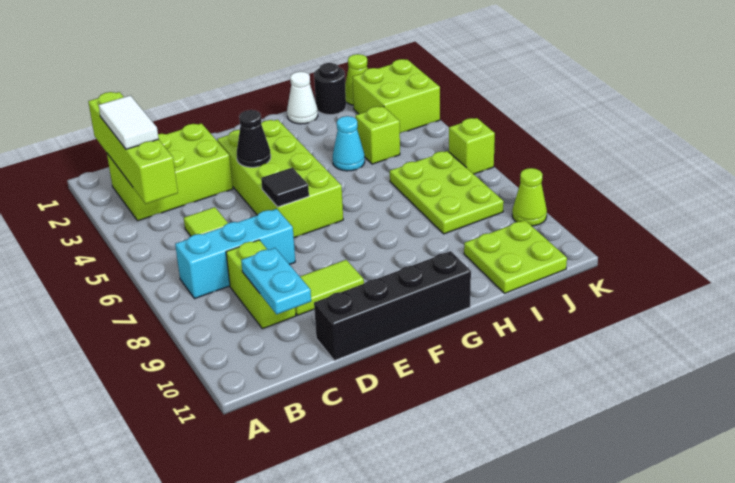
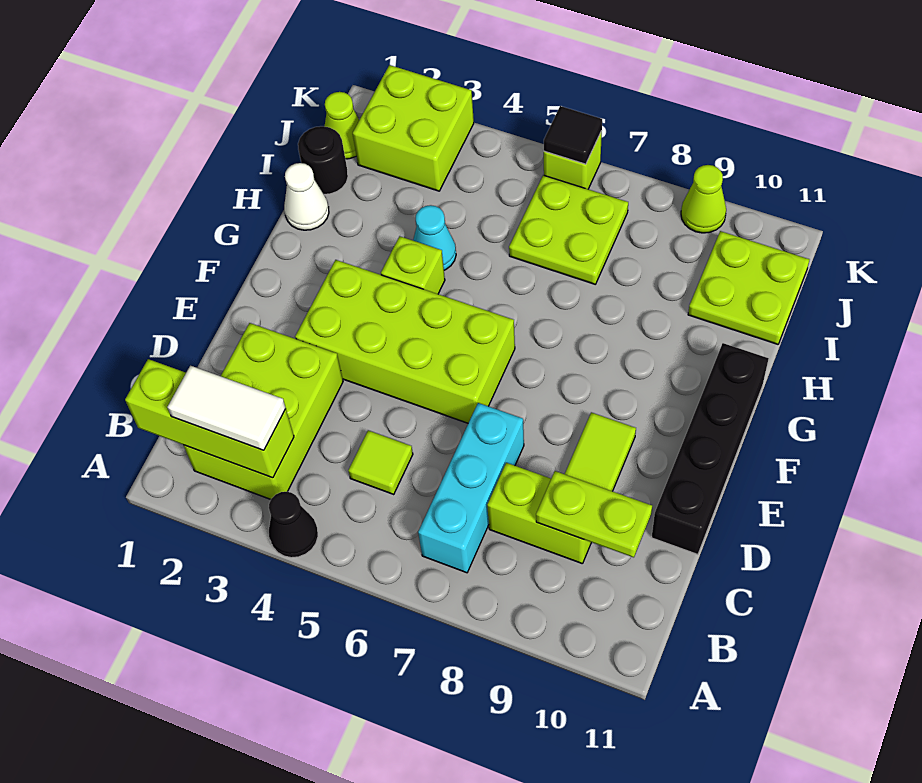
lime brick B1:B4 level 2 -> lime brick B1:B3 level 2
cyan plate C9:C10 level 2 -> lime plate C9:C10 level 2
black cone E4 level 2 -> black cone A4 level 1
black tile E6 level 2 -> black tile K6 level 2
lime brick I4 level 1 -> lime brick G4 level 1
lime plate I6:J8 level 1 -> lime plate I6:J7 level 1

